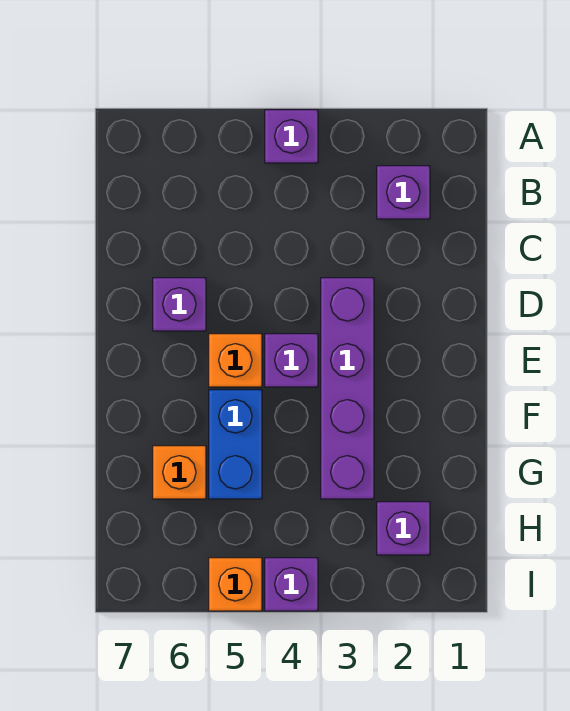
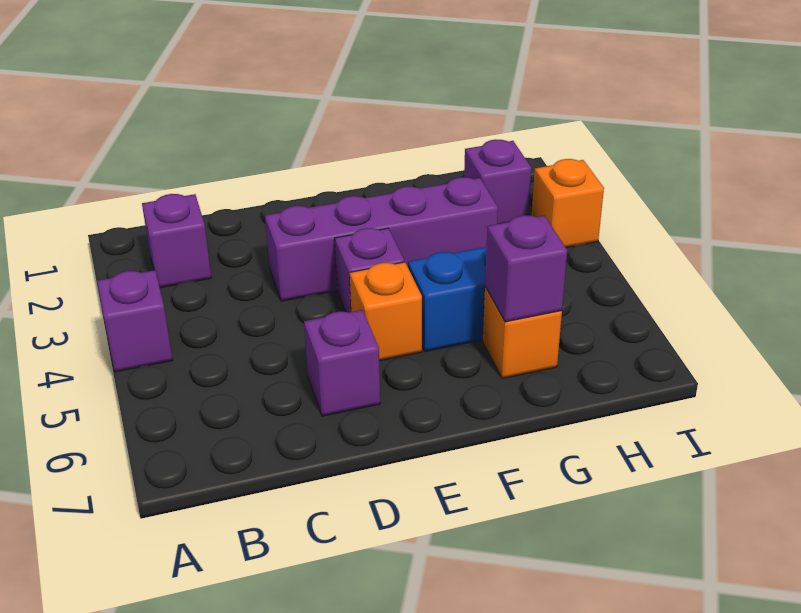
purple brick I4 level 1 -> purple brick G6 level 2
orange brick I5 level 1 -> orange brick I3 level 1

